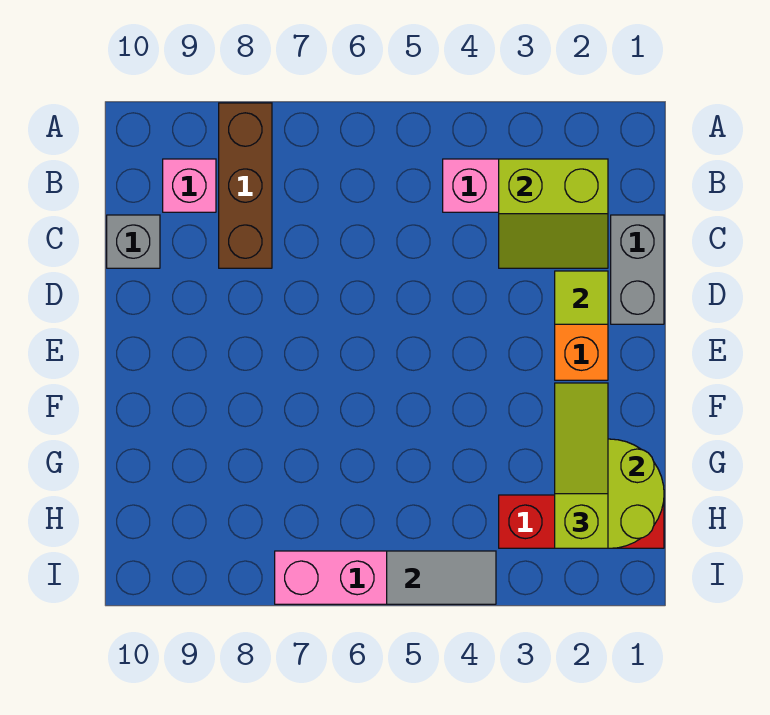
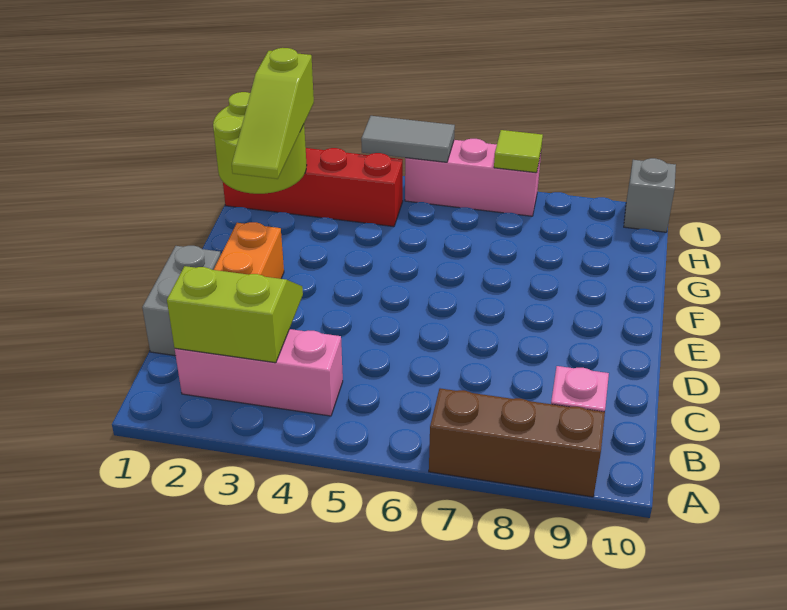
brown brick A8:C8 level 1 -> brown brick A7:A9 level 1
grey brick C10 level 1 -> grey brick I10 level 1
lime tile D2 level 2 -> lime tile I7 level 2
red brick H1:H3 level 1 -> red brick H1:H4 level 1

